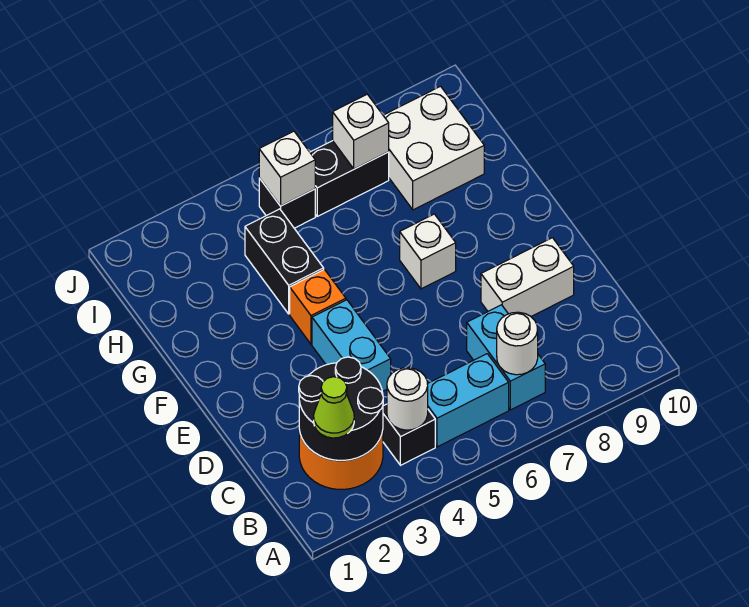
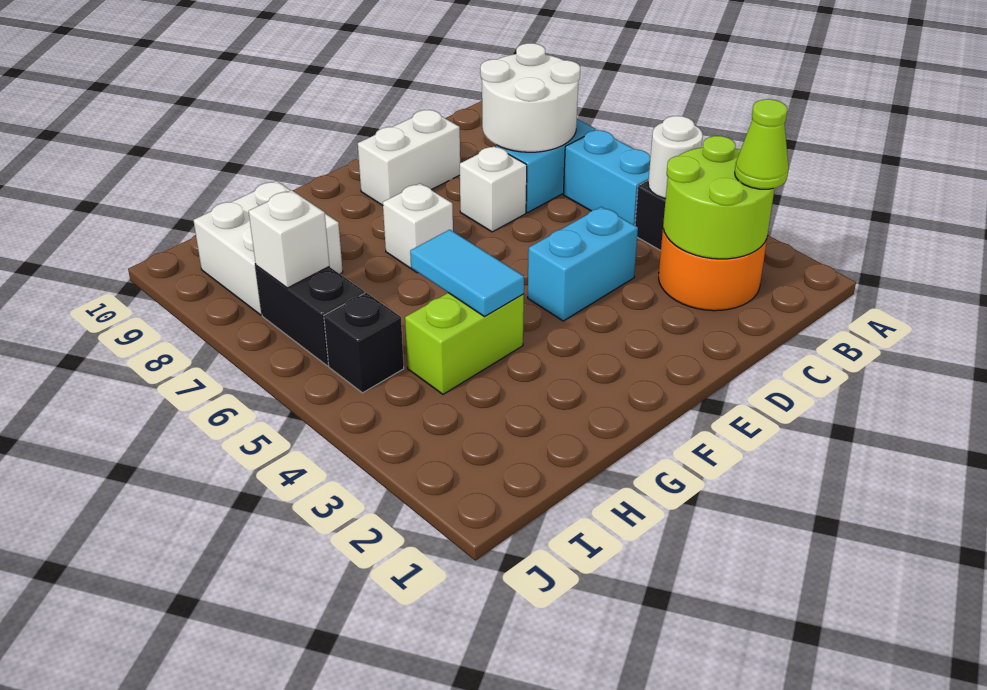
black round brick B2:C3 level 2 -> lime round brick B2:C3 level 2
white round brick B7 level 2 -> white round brick B7:C8 level 2
white brick D8:D9 level 1 -> white brick D9:E9 level 1
orange brick F4 level 1 -> none
black brick G4:H4 level 1 -> lime brick G4:H4 level 1
none -> cyan tile G4:G5 level 2
white brick I5 level 2 -> white brick D7 level 1

